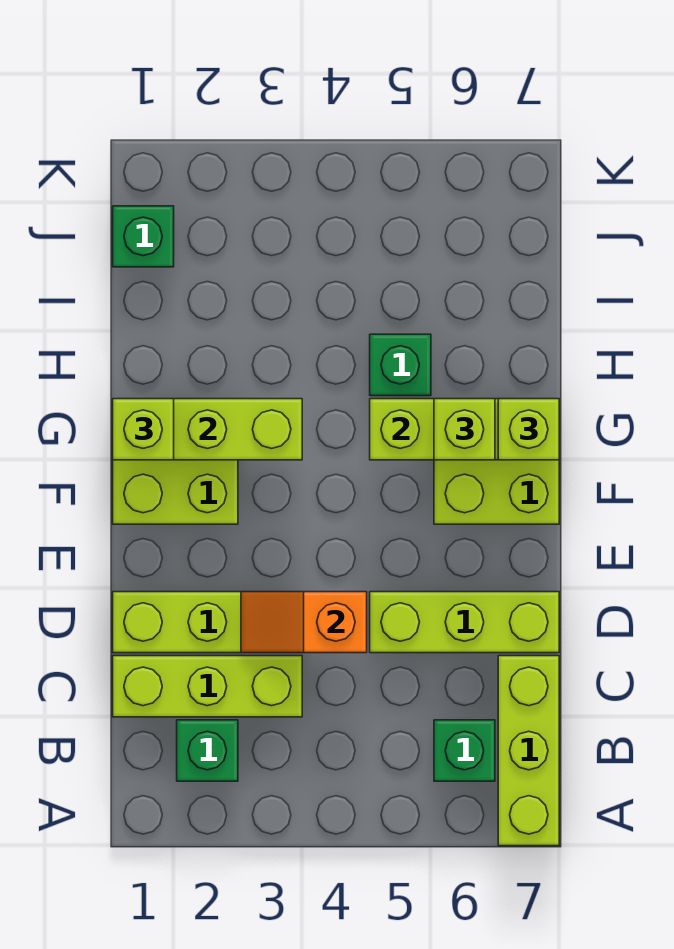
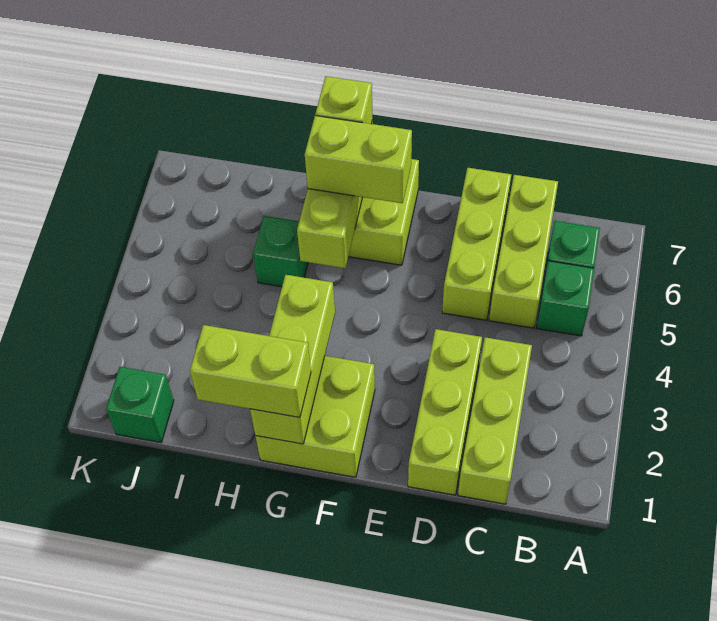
lime brick A7:C7 level 1 -> lime brick C5:C7 level 1
green brick B2 level 1 -> green brick B5 level 1
orange slope D3:D4 level 2 top 4 -> none
lime brick G1 level 3 -> lime brick G1:H1 level 3
lime brick G6 level 3 -> lime brick F6:G6 level 3

